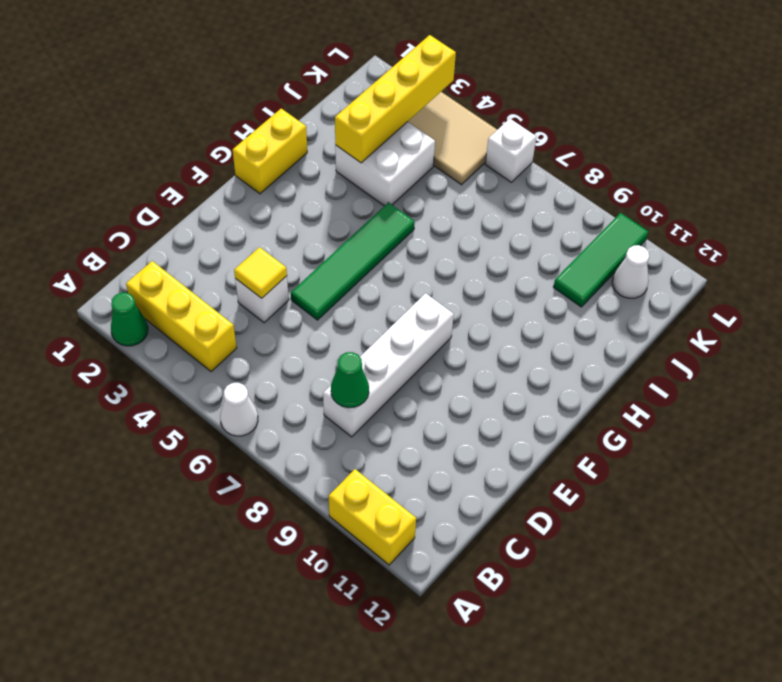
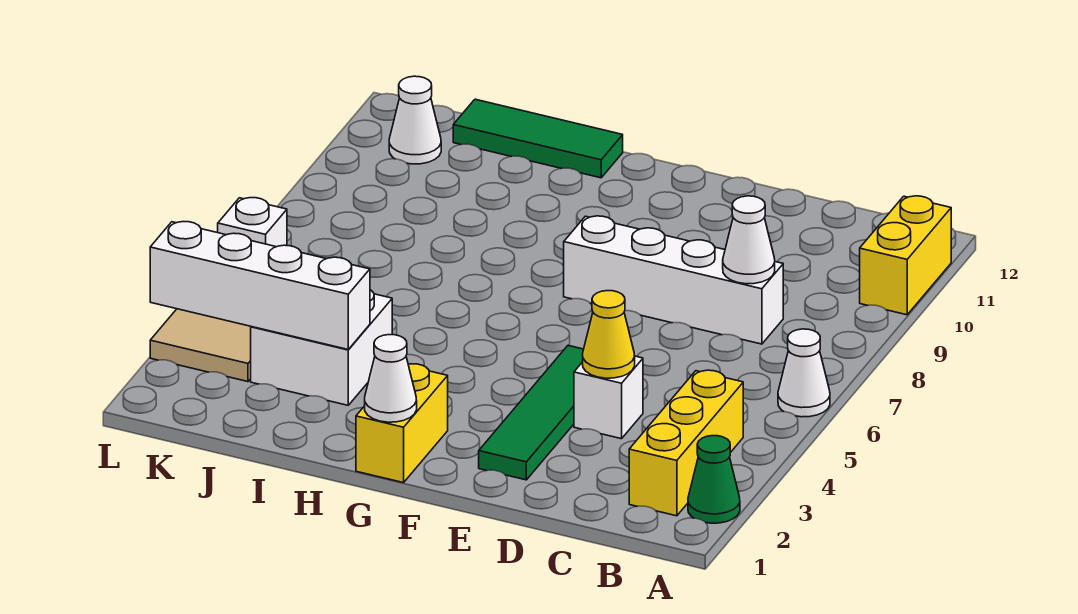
green cone C8 level 2 -> white cone C8 level 2
yellow tile D4 level 2 -> yellow cone D4 level 2
green tile E5:H5 level 1 -> green tile E2:E5 level 1
yellow brick G1:H1 level 1 -> yellow brick G1:G2 level 1
none -> white cone G1 level 2
yellow brick I3:L3 level 2 -> white brick I3:L3 level 2
green tile J10:L10 level 1 -> green tile H12:J12 level 1

